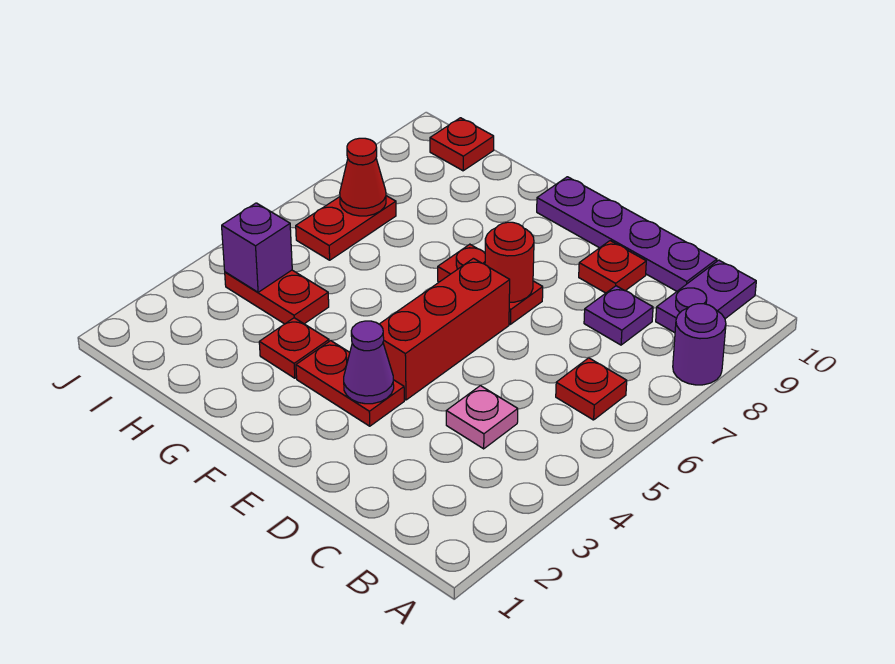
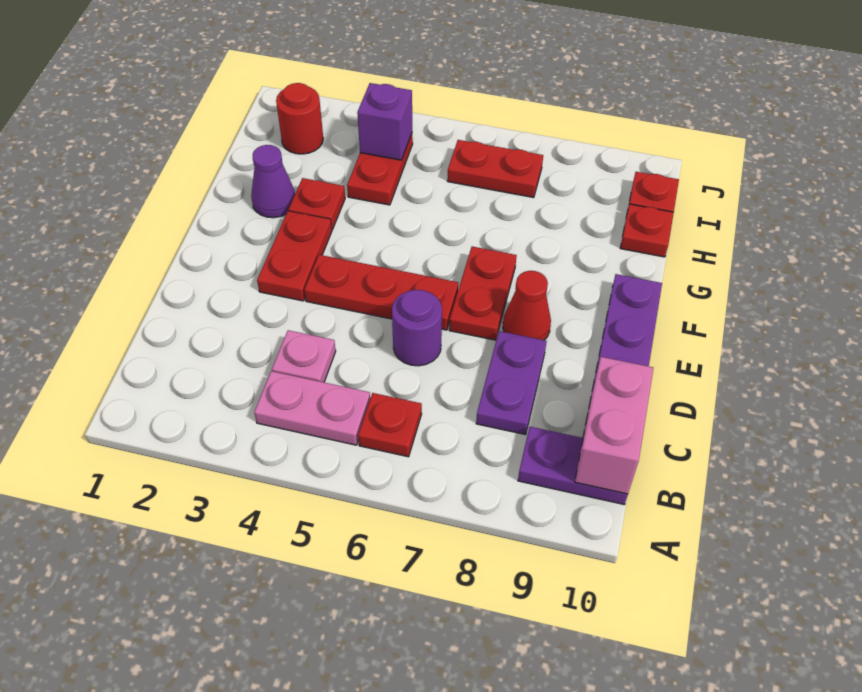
purple round brick A8 level 1 -> purple round brick D6 level 1
none -> pink plate B4:B5 level 1
none -> pink brick B10:C10 level 2
purple plate C8 level 1 -> purple plate C8:D8 level 1
red plate D9 level 1 -> red plate H10 level 1
purple cone E3 level 2 -> purple cone G2 level 1
red brick E4:E6 level 1 -> red plate E4:E6 level 1
red round brick E7 level 2 -> red round brick I2 level 1
red cone I7 level 2 -> red cone E8 level 1

